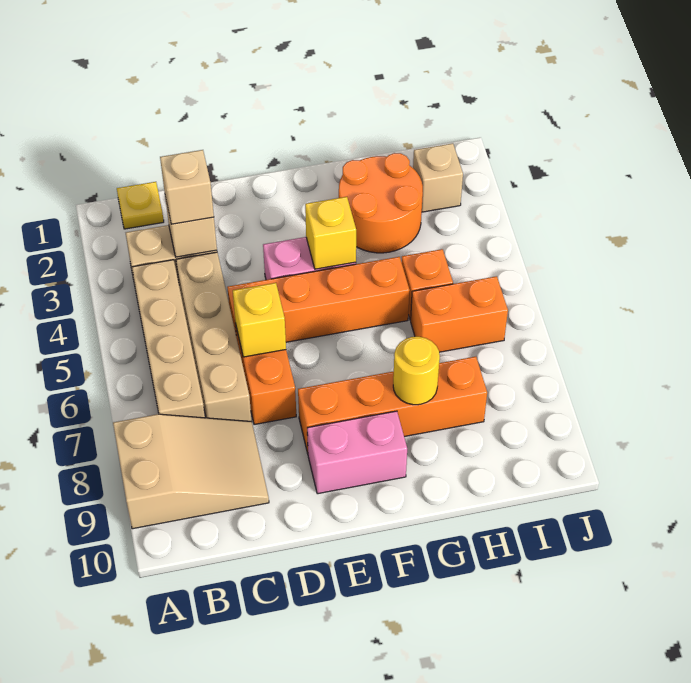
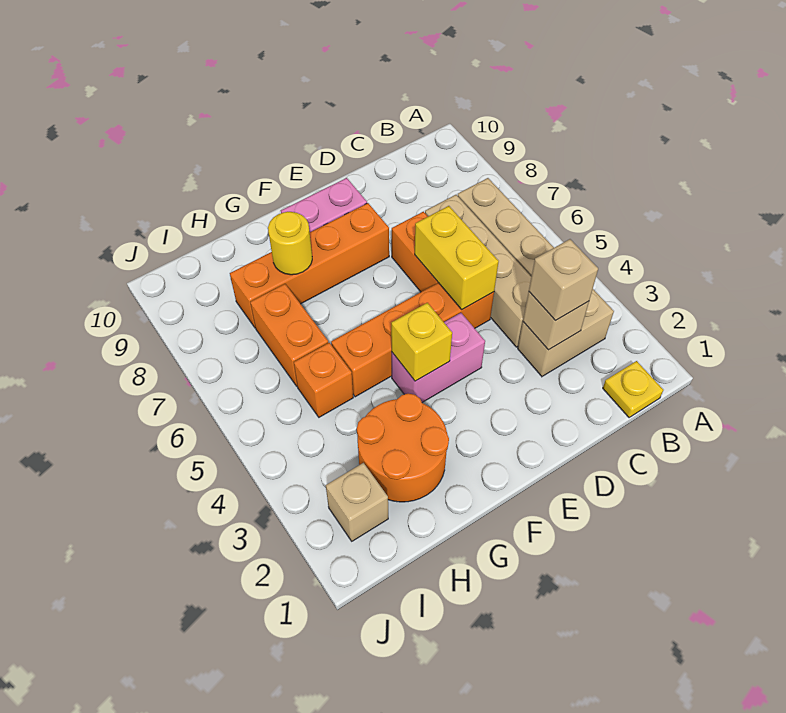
tan slope A8:C9 level 1 top A -> none
yellow brick D6 level 2 -> yellow brick D5:D6 level 2
orange brick H6:I6 level 1 -> orange brick H6:H7 level 1

